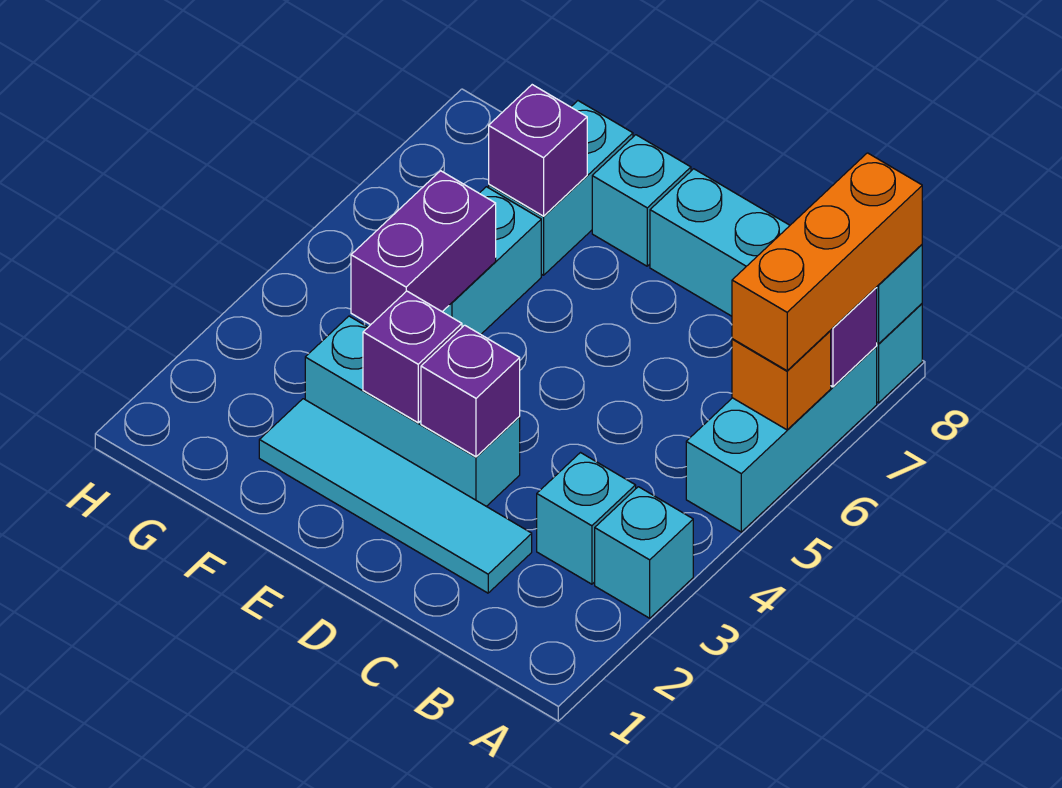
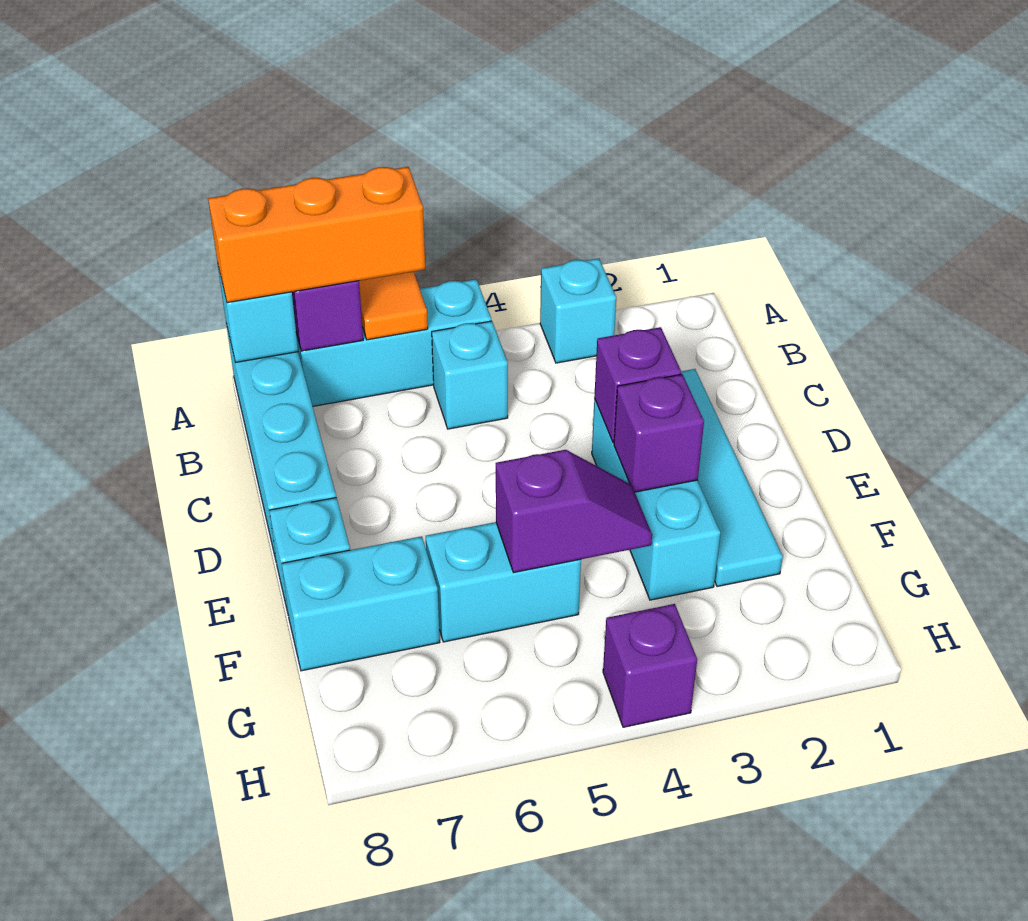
orange brick A6 level 2 -> orange tile A6 level 2
cyan brick B3 level 1 -> cyan brick B5 level 1
purple brick F4:F5 level 2 -> purple slope F4:F5 level 2 top 5
purple brick F7 level 2 -> purple brick H4 level 1

